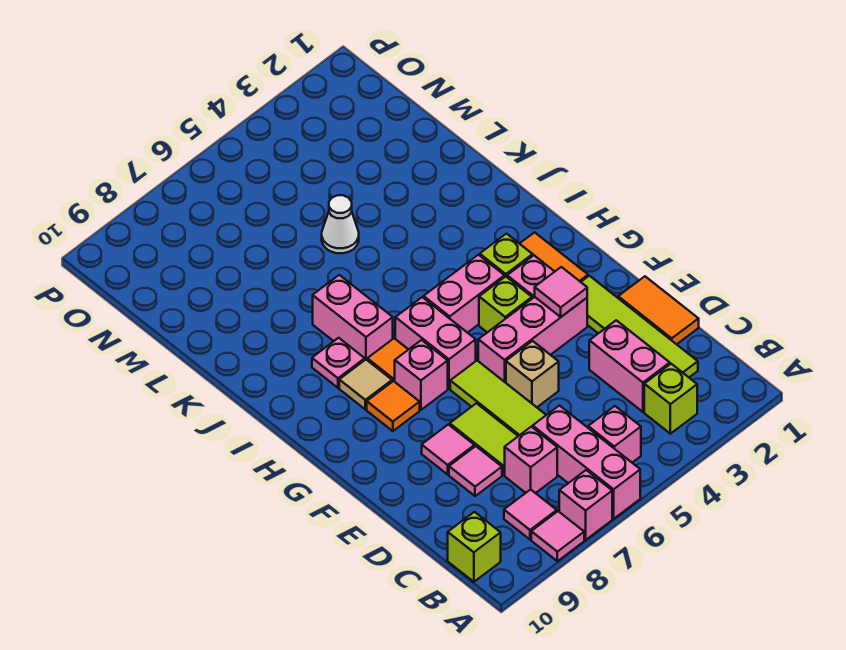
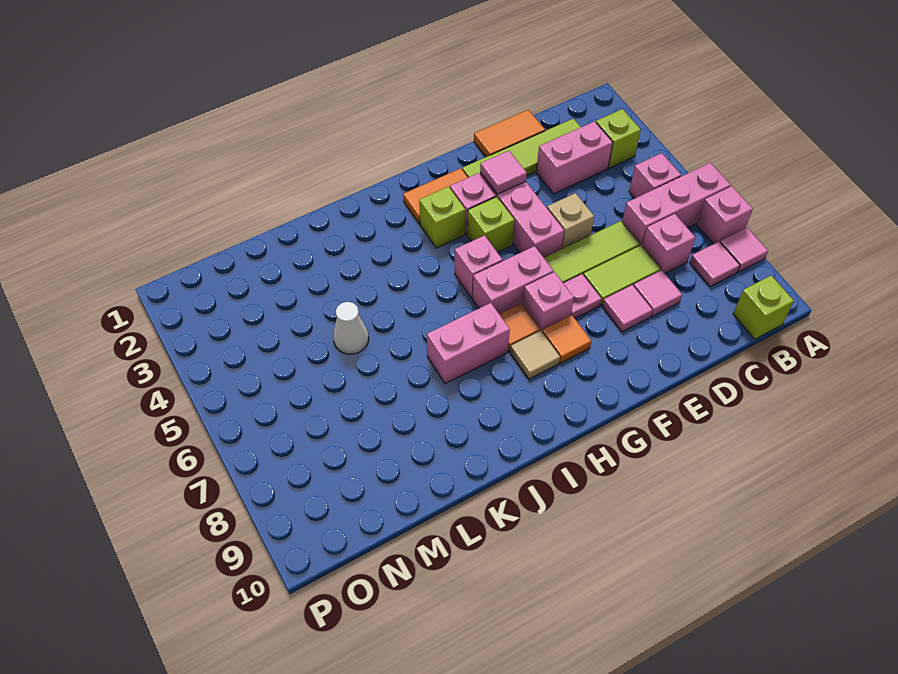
pink brick H4:H5 level 1 -> pink brick H5 level 1
pink plate I8 level 1 -> pink plate F7 level 1

